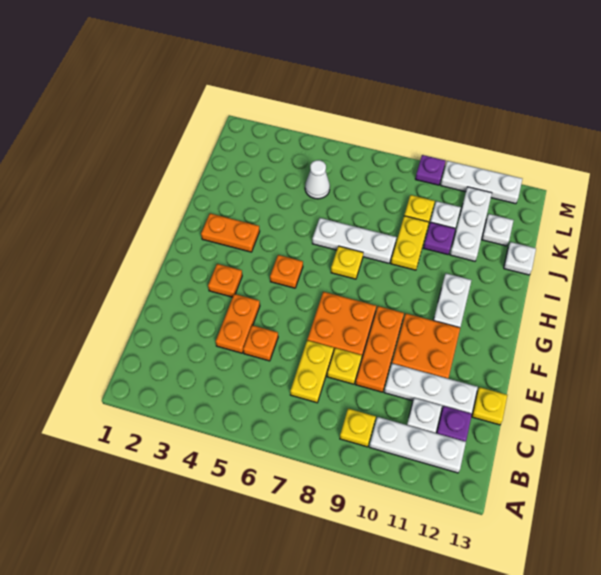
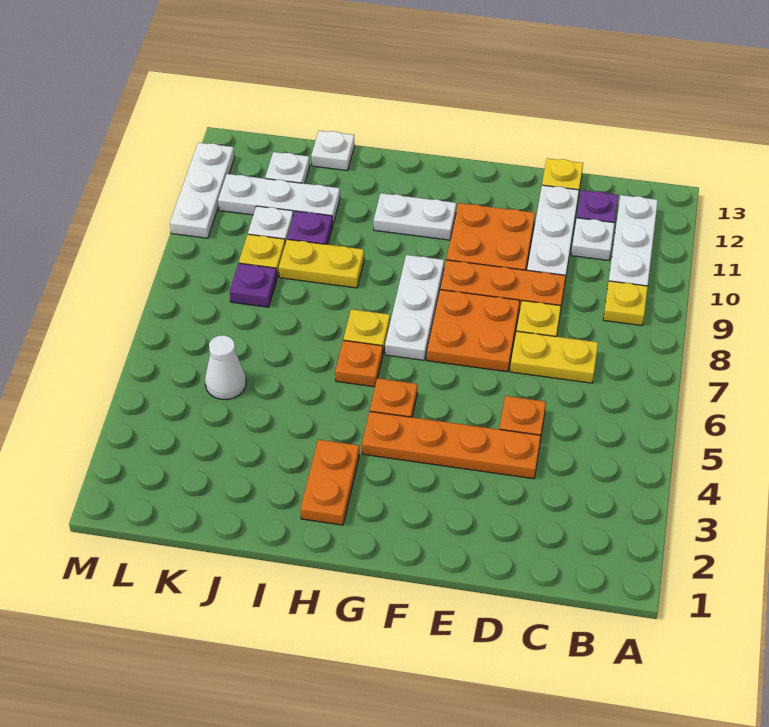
orange plate D4:E4 level 1 -> orange plate D4:G4 level 1
orange plate F3 level 1 -> orange plate H6 level 1
white plate I6:I8 level 1 -> white plate G7:G9 level 1
purple plate M9 level 1 -> purple plate K8 level 1

